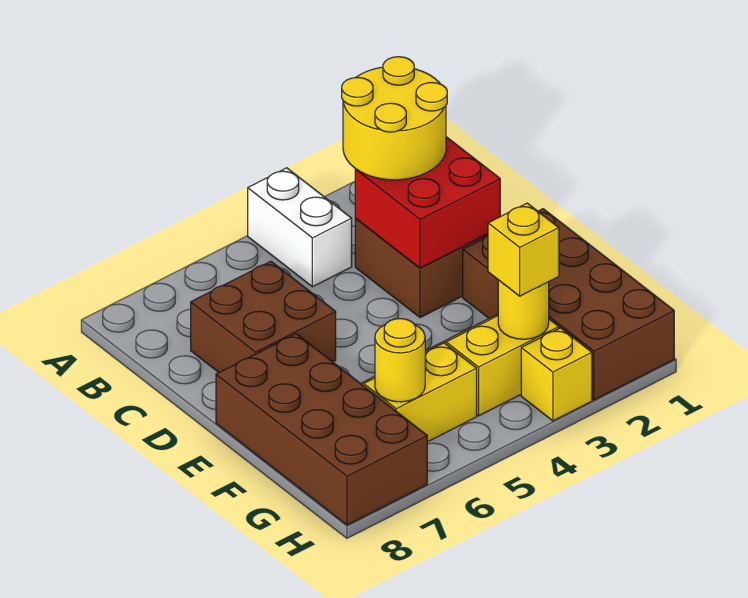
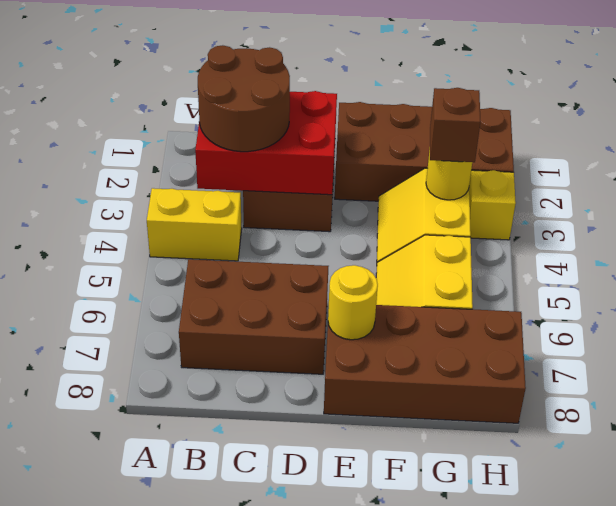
white brick A4:B4 level 1 -> yellow brick A4:B4 level 1
yellow round brick B2:C3 level 3 -> brown round brick B2:C3 level 3
red brick C2:D3 level 2 -> red brick B2:D3 level 2
brown brick C6:D7 level 1 -> brown brick B6:D7 level 1
yellow brick G3 level 3 -> brown brick G3 level 3
yellow round brick G6 level 2 -> yellow round brick E7 level 2

